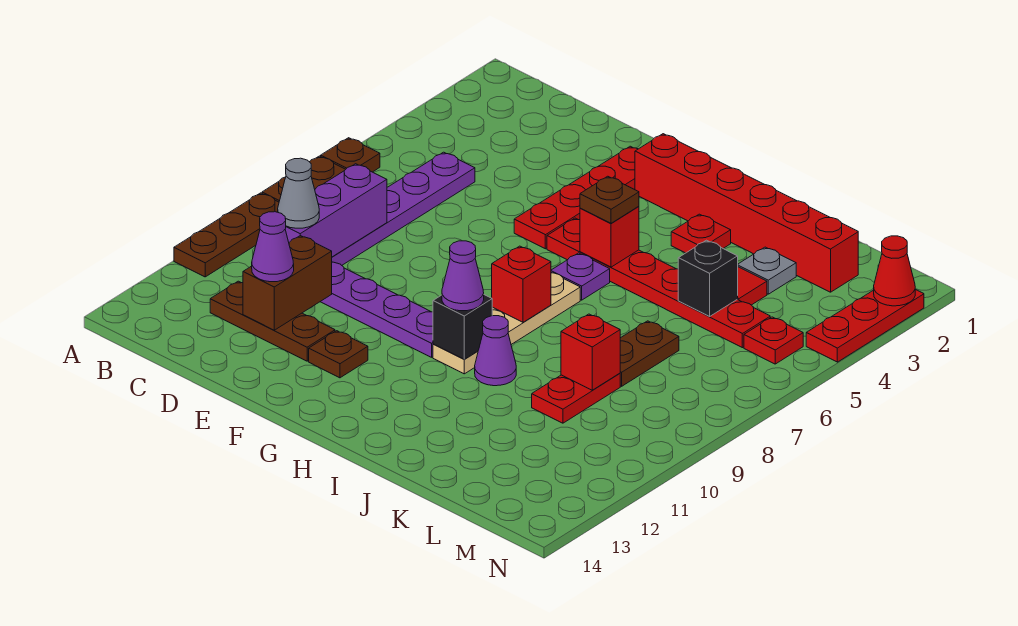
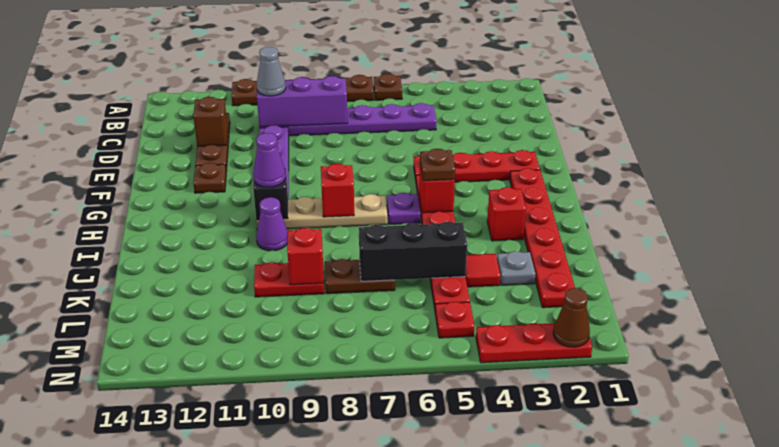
brown brick D11:D12 level 2 -> brown brick D12 level 2
purple cone D12 level 3 -> none
red brick G2:L2 level 1 -> red plate G2:L2 level 1
red plate I3 level 1 -> red brick I3 level 1
black brick K5 level 2 -> black brick K5:K7 level 2
red cone N2 level 2 -> brown cone N2 level 2

